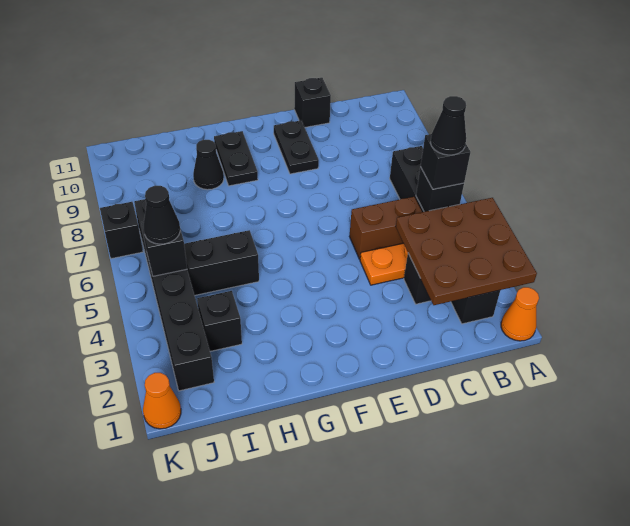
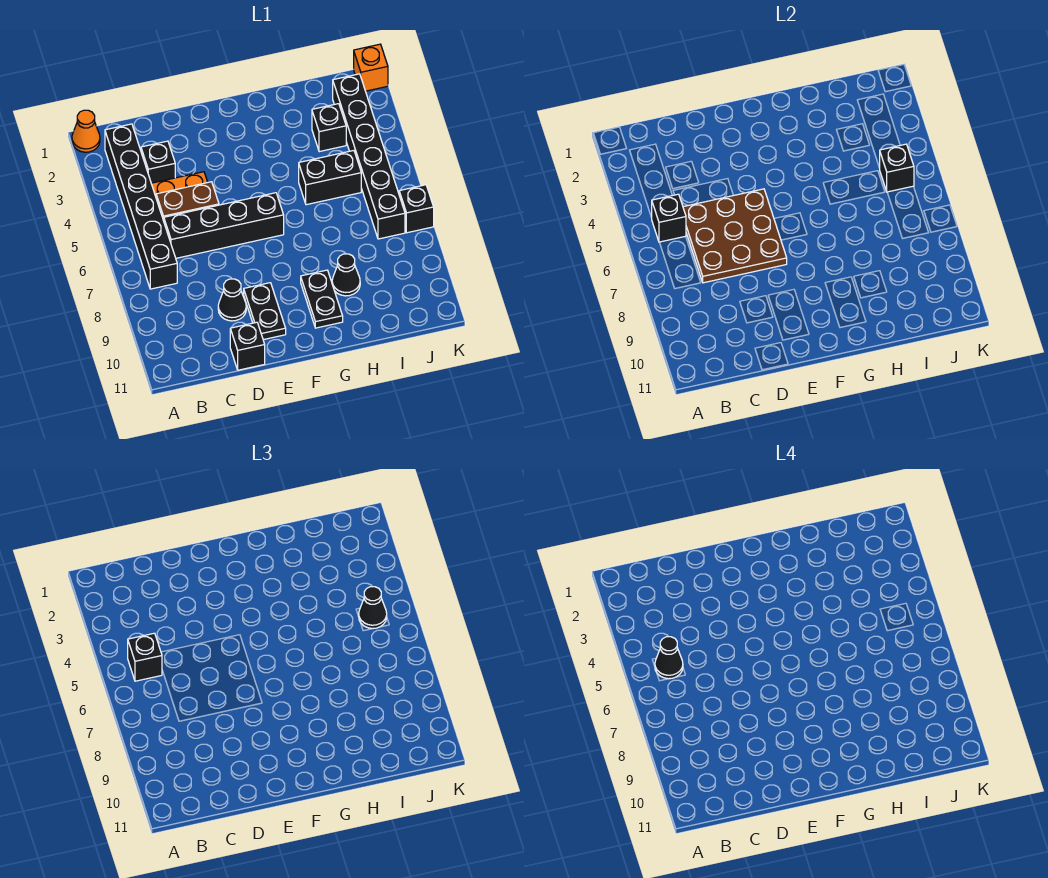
brown plate A2:C4 level 2 -> brown plate C5:E7 level 2
none -> black brick C6:F6 level 1
none -> black cone D9 level 1
orange cone K1 level 1 -> orange brick K1 level 1

